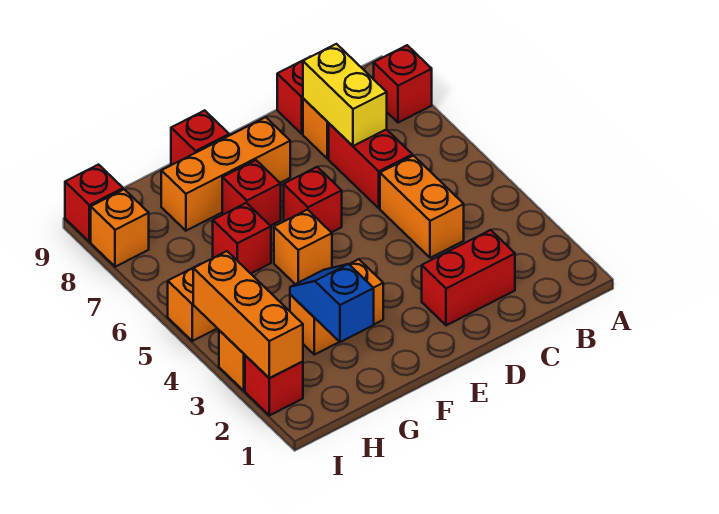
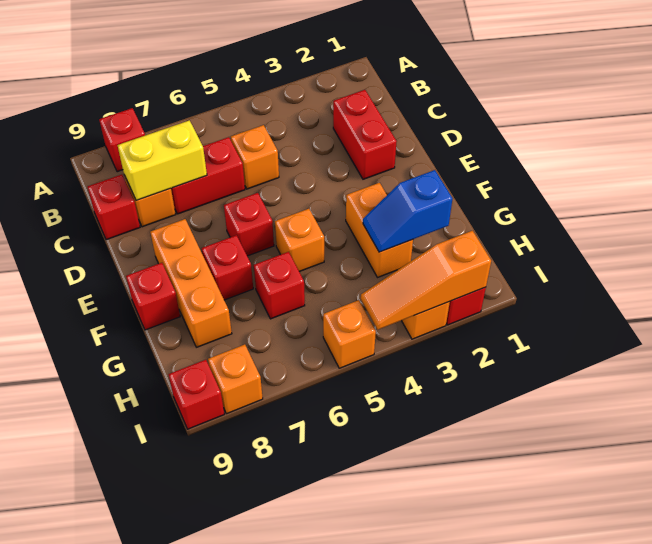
orange brick C4:C5 level 1 -> orange brick C5 level 1
orange brick I2:I4 level 2 -> orange slope I2:I4 level 2 top 2

